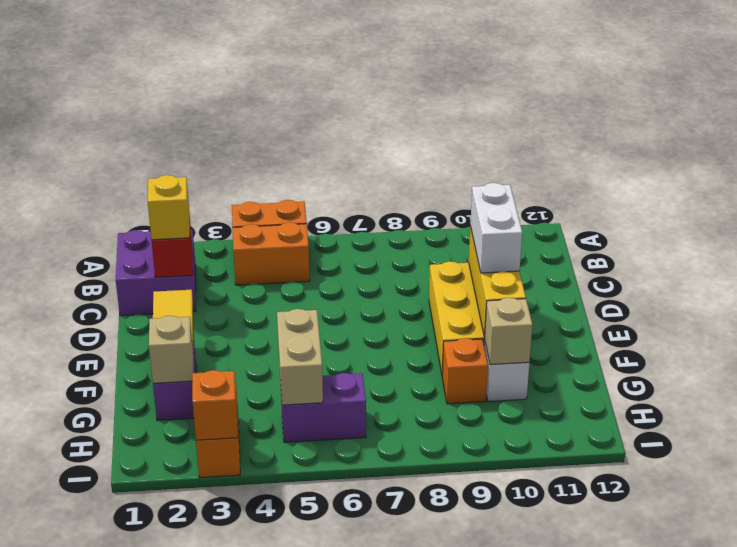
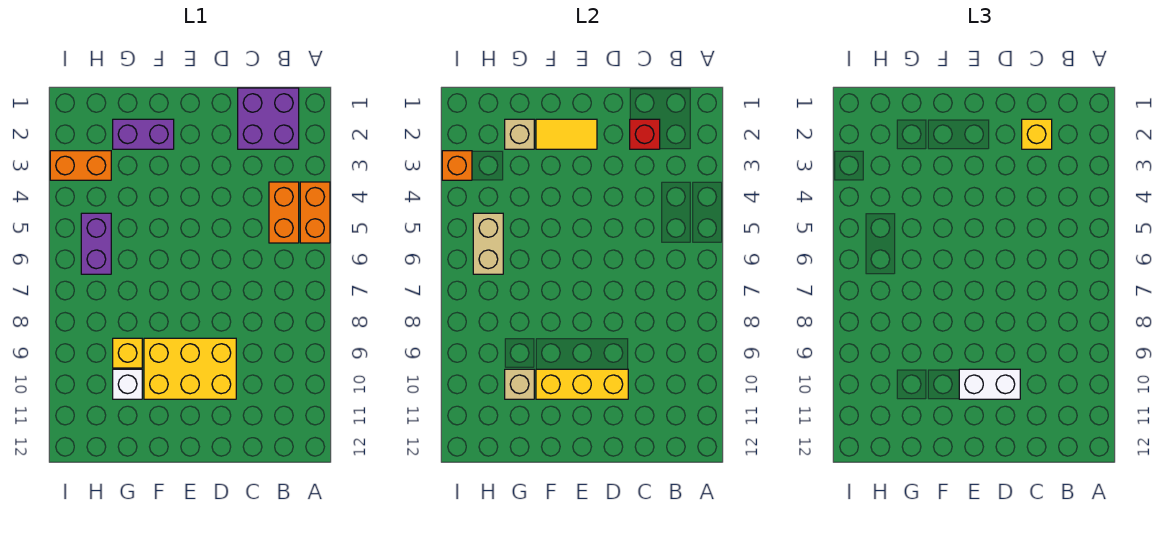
tan brick G5:H5 level 2 -> tan brick H5:H6 level 2
orange brick G9 level 1 -> yellow brick G9 level 1

